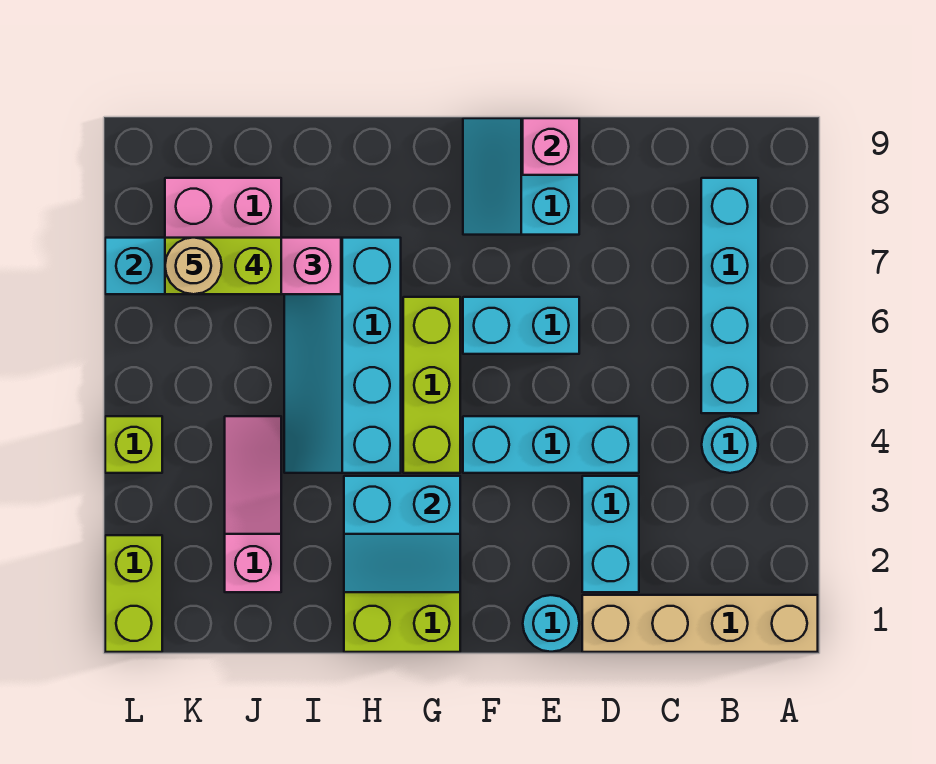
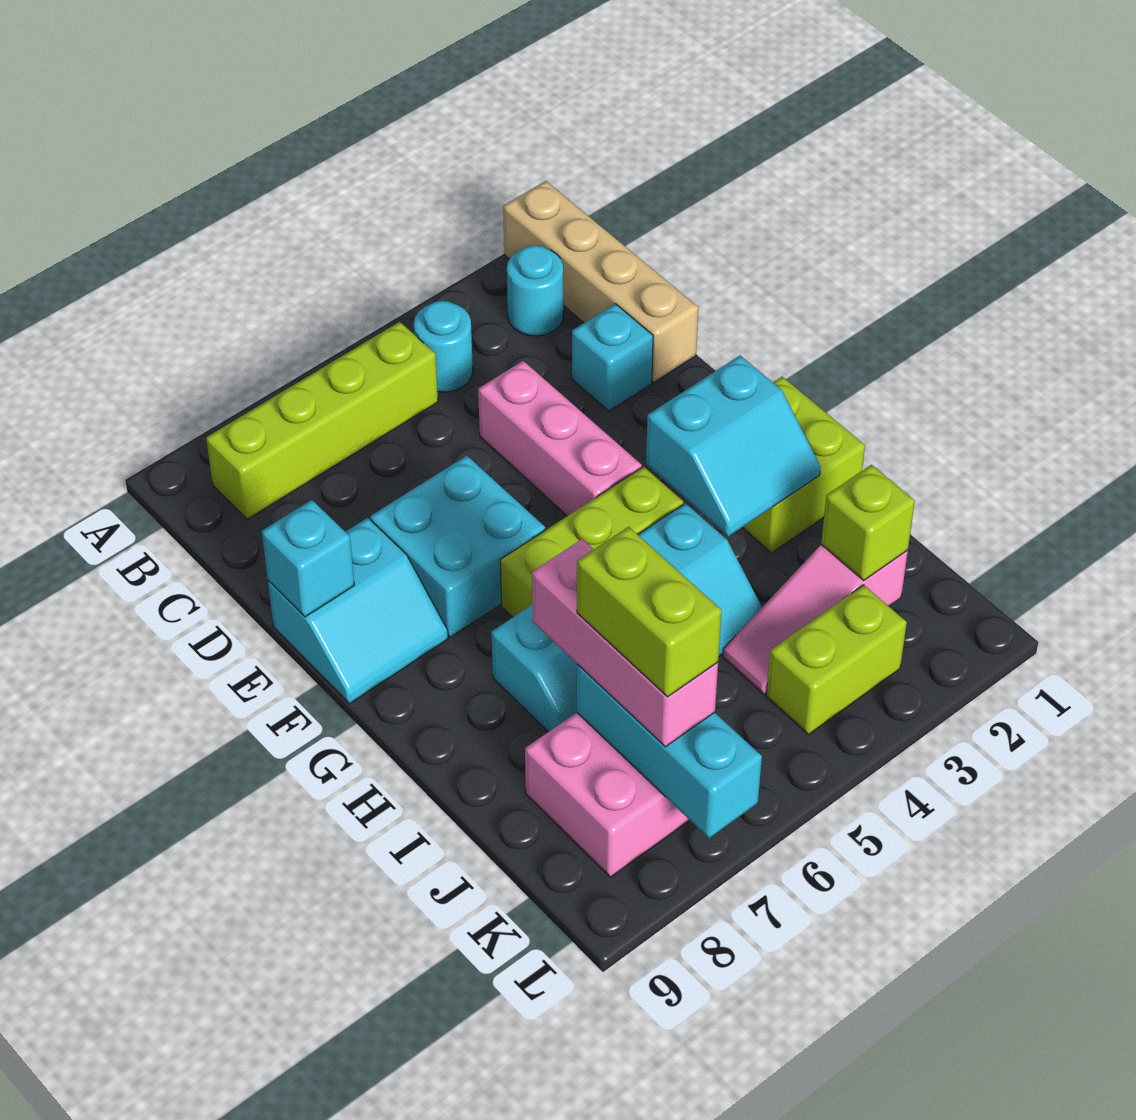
cyan brick B5:B8 level 1 -> lime brick B5:B8 level 1
cyan brick D2:D3 level 1 -> cyan brick D2 level 1
cyan brick D4:F4 level 1 -> pink brick D4:F4 level 1
cyan round brick E1 level 1 -> cyan round brick B2 level 1
cyan brick E6:F6 level 1 -> cyan brick E6:F7 level 1
pink brick E9 level 2 -> cyan brick E9 level 2
cyan slope G2:H3 level 2 top 3 -> cyan slope G2:H3 level 2 top G
tan round brick K7 level 5 -> none
lime brick L1:L2 level 1 -> lime brick K3:K4 level 1
lime brick L4 level 1 -> lime brick J2 level 2

